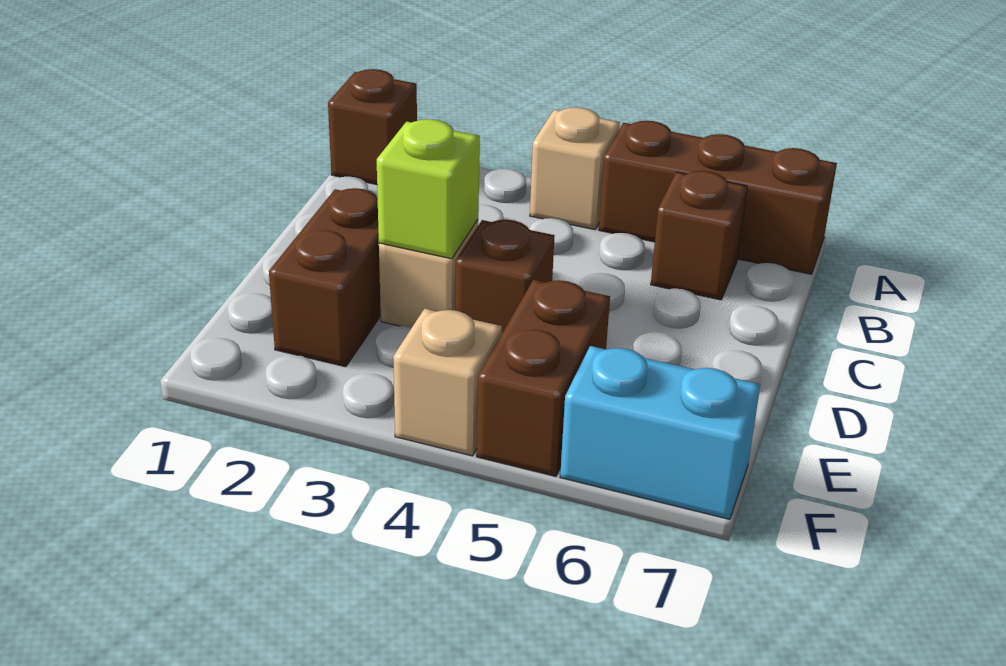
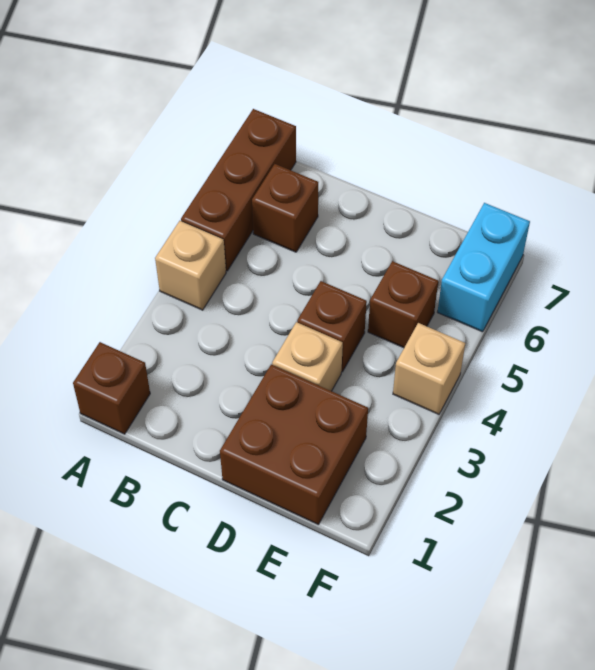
brown brick D2:E2 level 1 -> brown brick D1:E2 level 1
lime brick D3 level 2 -> none
brown brick E5:F5 level 1 -> brown brick E5 level 1

